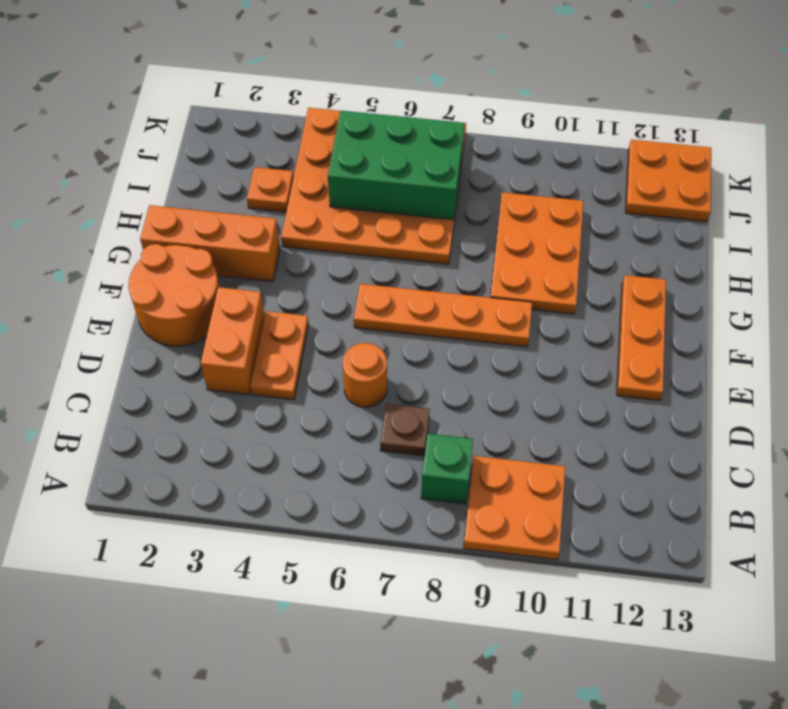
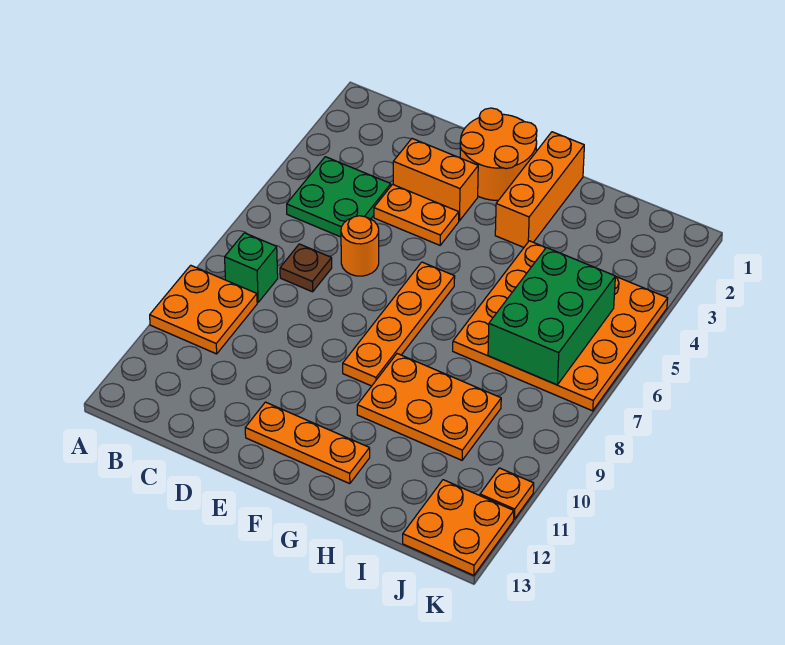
none -> green plate B4:C5 level 1
orange plate I3 level 1 -> orange plate K11 level 1

